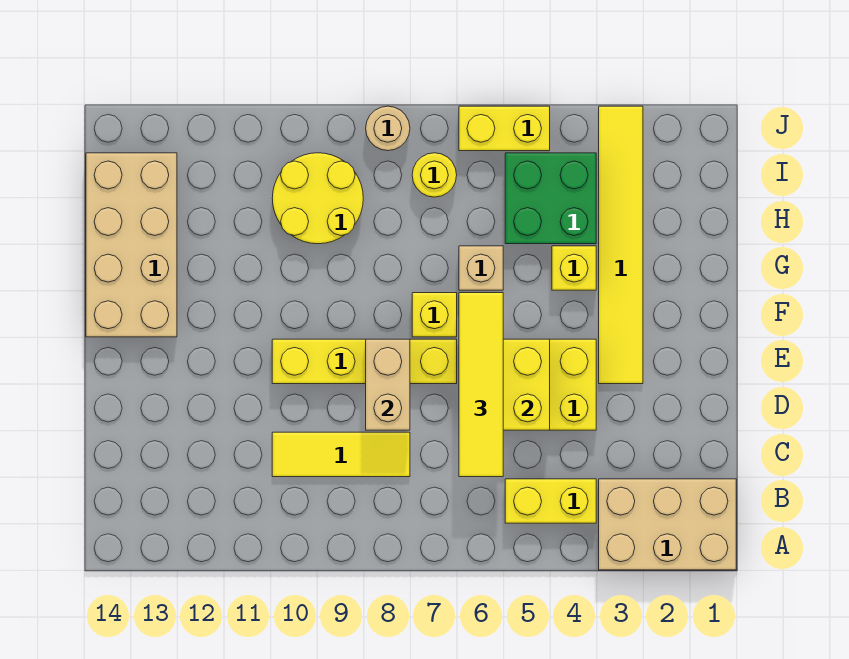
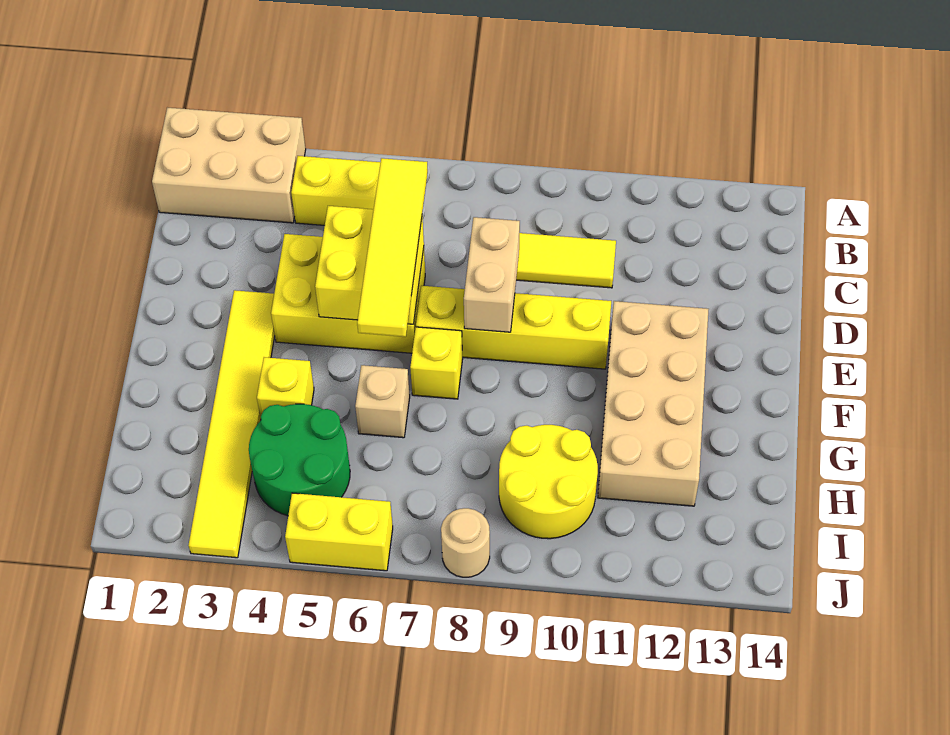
tan brick F13:I14 level 1 -> tan brick E11:H12 level 1
green brick H4:I5 level 1 -> green round brick H4:I5 level 1
yellow round brick I7 level 1 -> none

